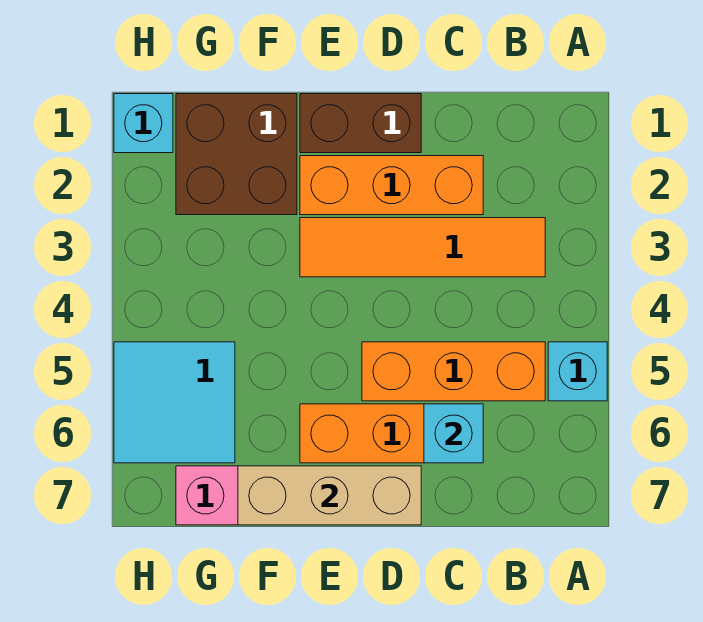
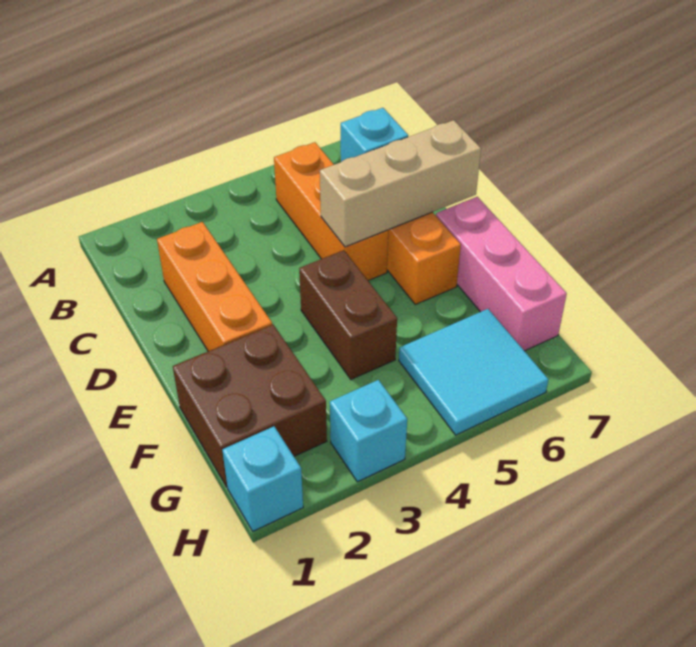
cyan brick A5 level 1 -> cyan brick H3 level 1
orange tile B3:E3 level 1 -> none
brown brick D1:E1 level 1 -> brown brick E4:F4 level 1
tan brick D7:F7 level 2 -> tan brick D5:D7 level 2

